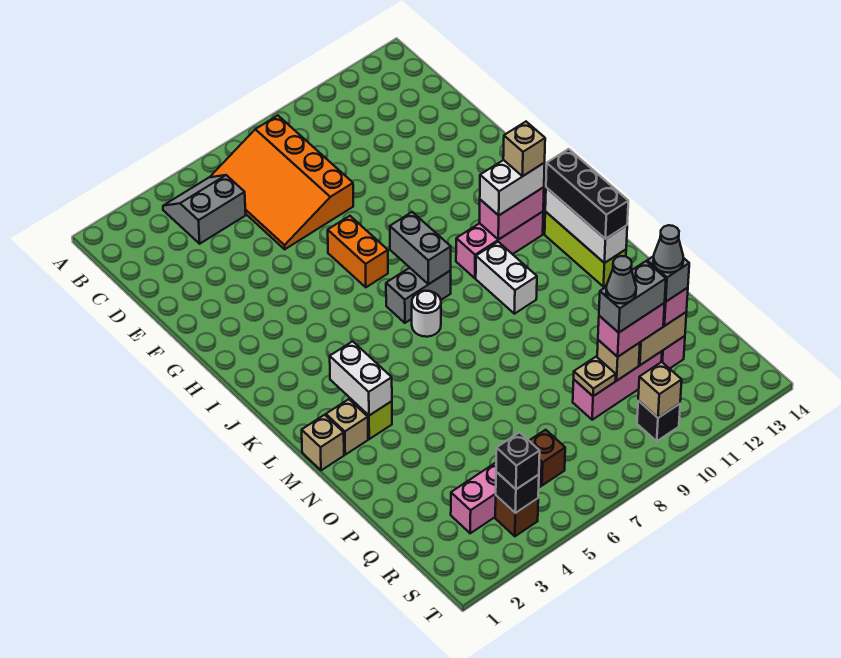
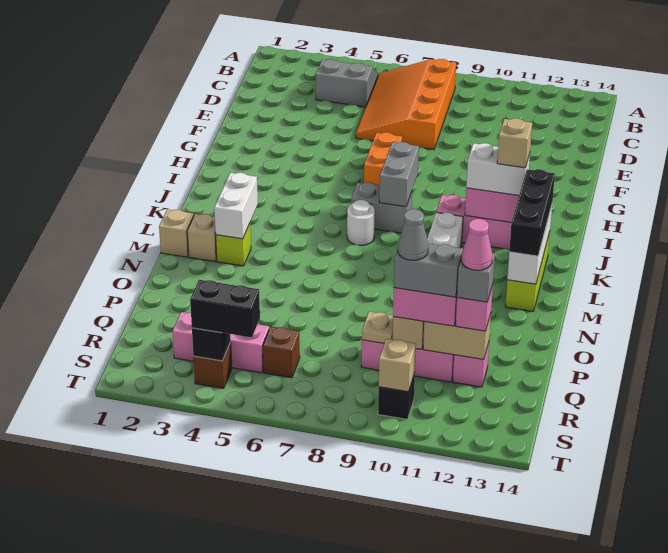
grey cone Q12 level 5 -> pink cone Q12 level 5
black brick S4 level 3 -> black brick S4:S5 level 3

